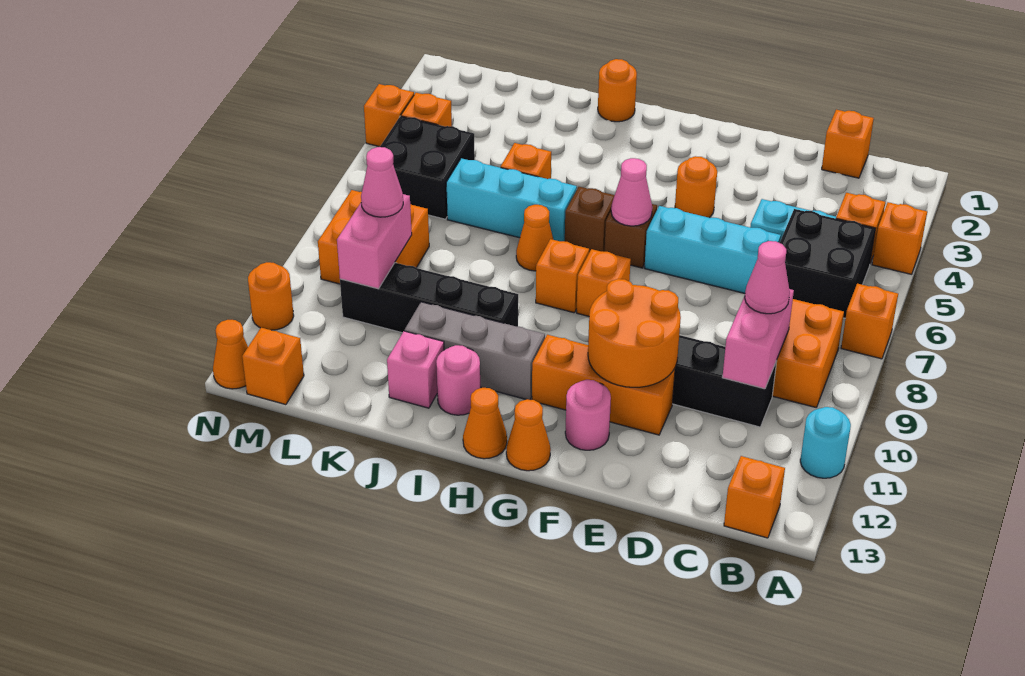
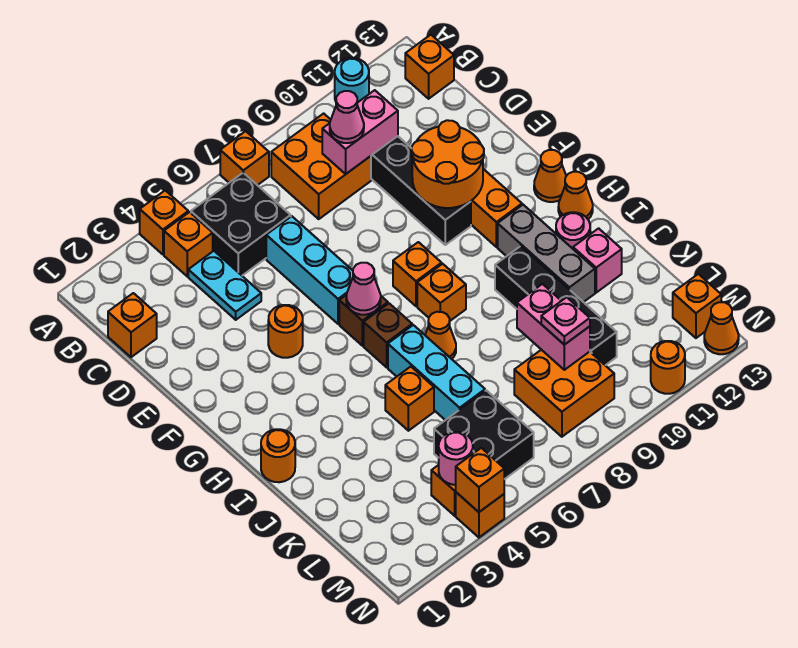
pink round brick F12 level 1 -> pink round brick M4 level 2
pink brick L9:L10 level 2 -> pink brick K9:L9 level 2
pink cone L9 level 3 -> pink plate L9 level 3
none -> orange brick N4 level 2

